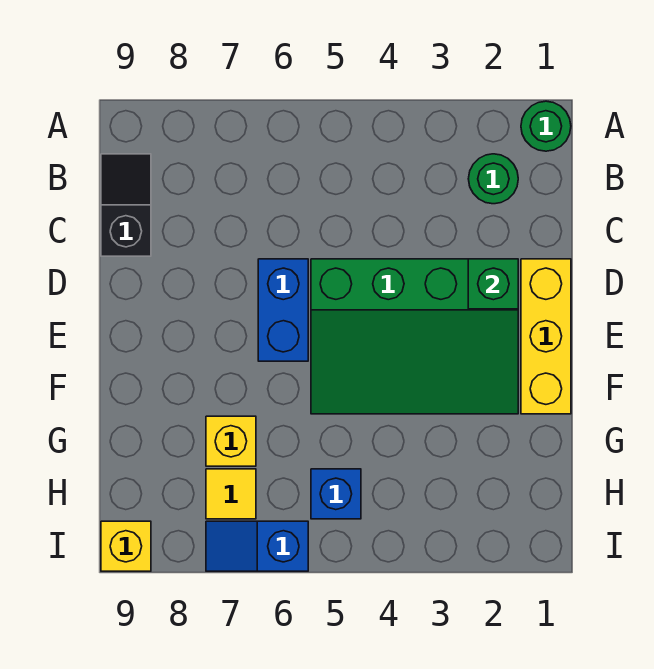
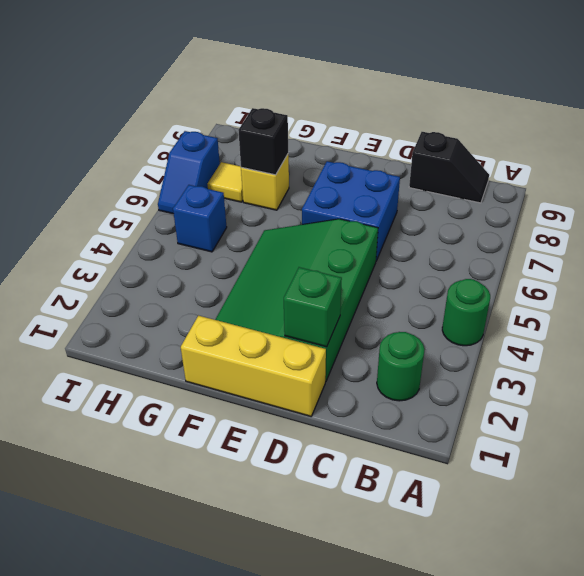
green round brick A1 level 1 -> green round brick A4 level 1
blue brick D6:E6 level 1 -> blue brick D6:E7 level 1
none -> black brick G7 level 2
blue slope I6:I7 level 1 top 6 -> blue slope I6:I7 level 1 top 7
yellow brick I9 level 1 -> none

